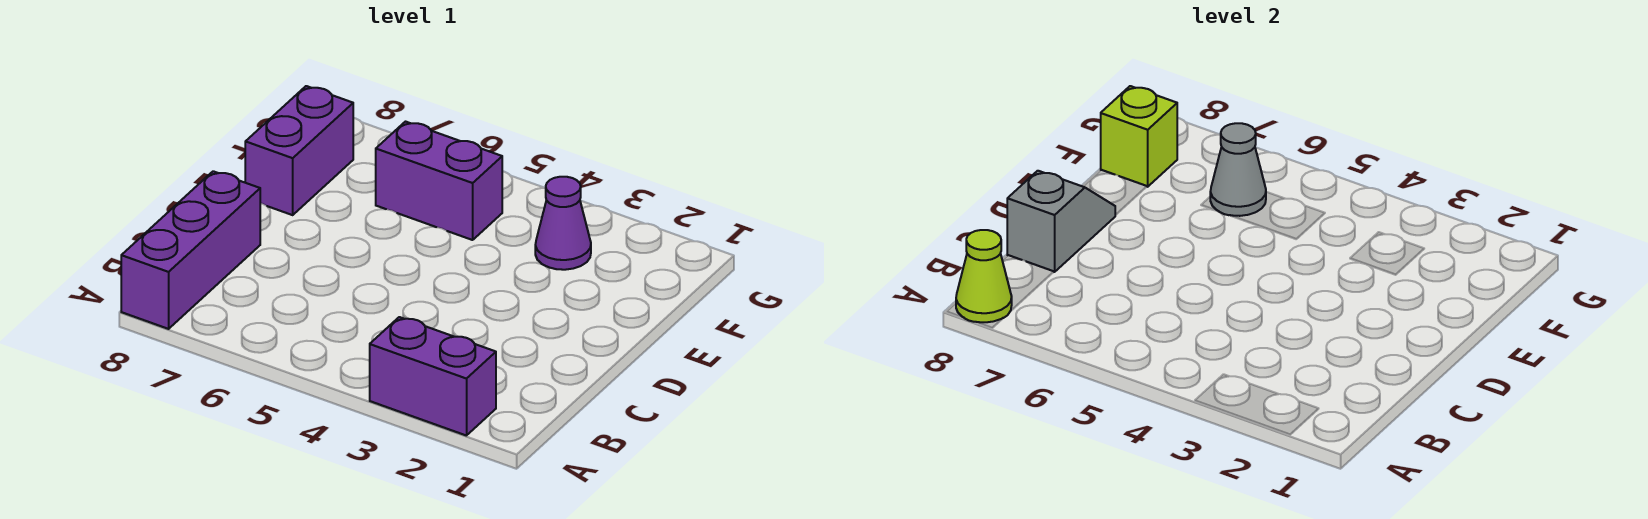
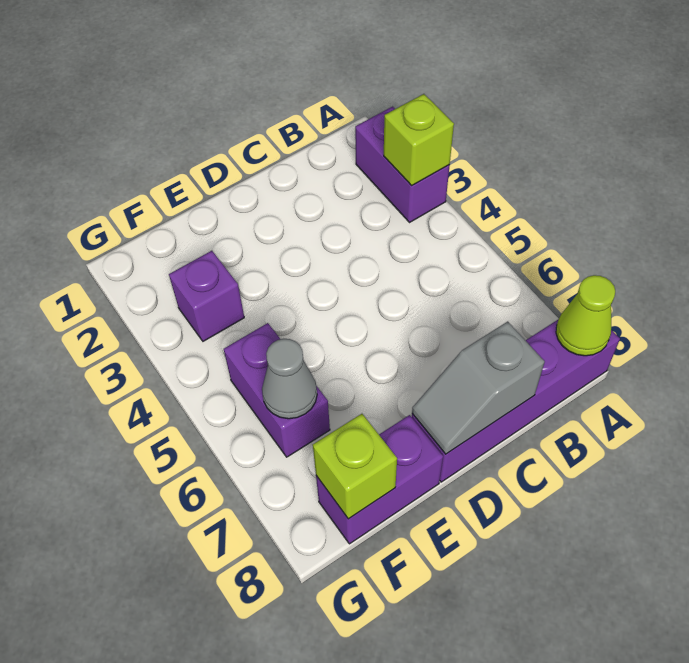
none -> lime brick A3 level 2
purple brick A8:C8 level 1 -> purple brick A8:D8 level 1
purple cone F3 level 1 -> purple brick F3 level 1

